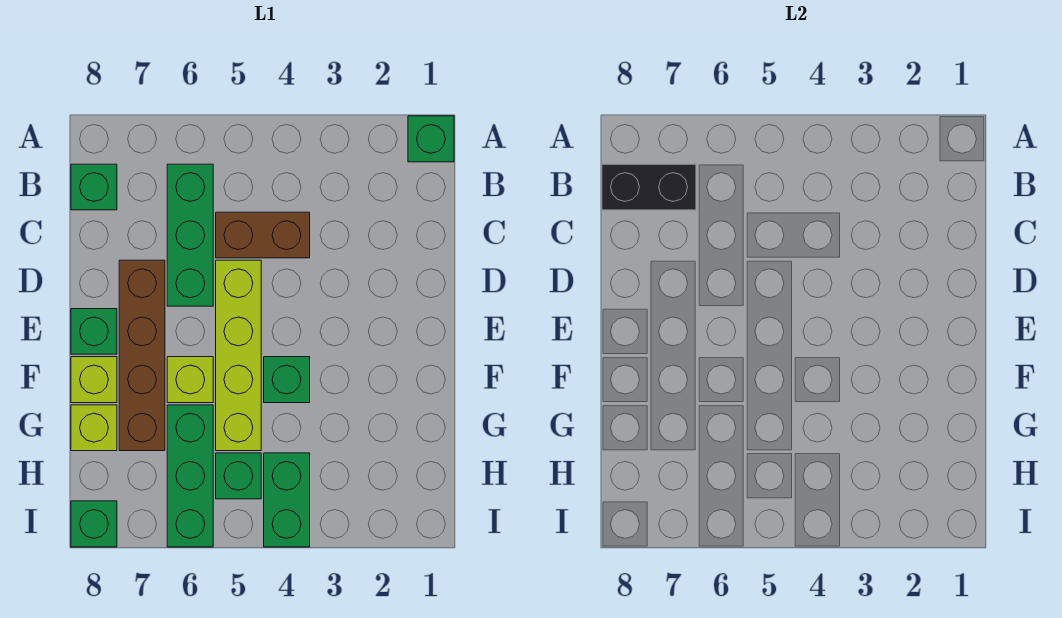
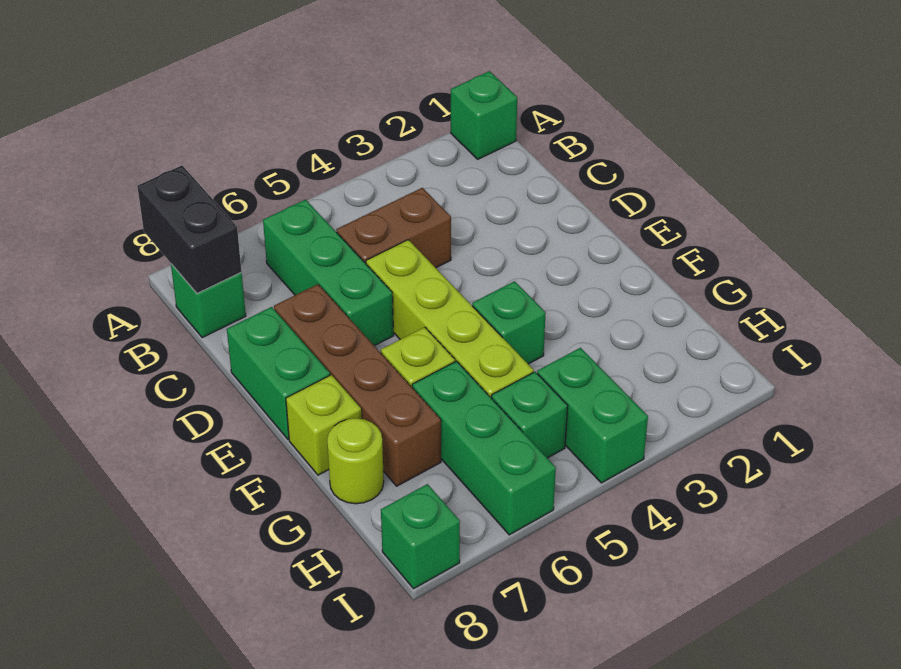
black brick B7:B8 level 2 -> black brick A8:B8 level 2
green brick E8 level 1 -> green brick D8:E8 level 1
lime brick G8 level 1 -> lime round brick G8 level 1

